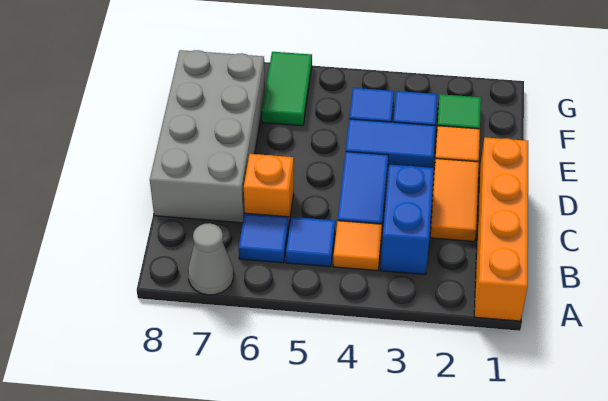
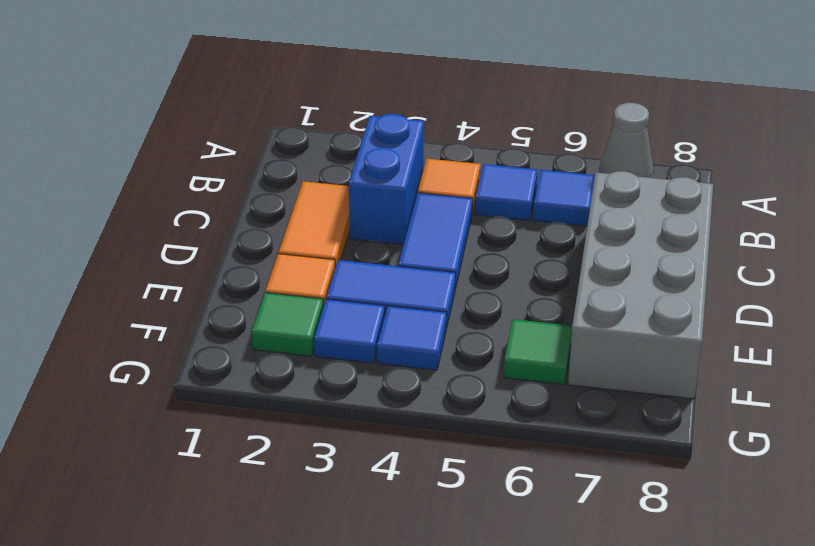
orange brick A1:D1 level 1 -> none
orange brick C6 level 1 -> none
green tile F6:G6 level 1 -> green tile F6 level 1

